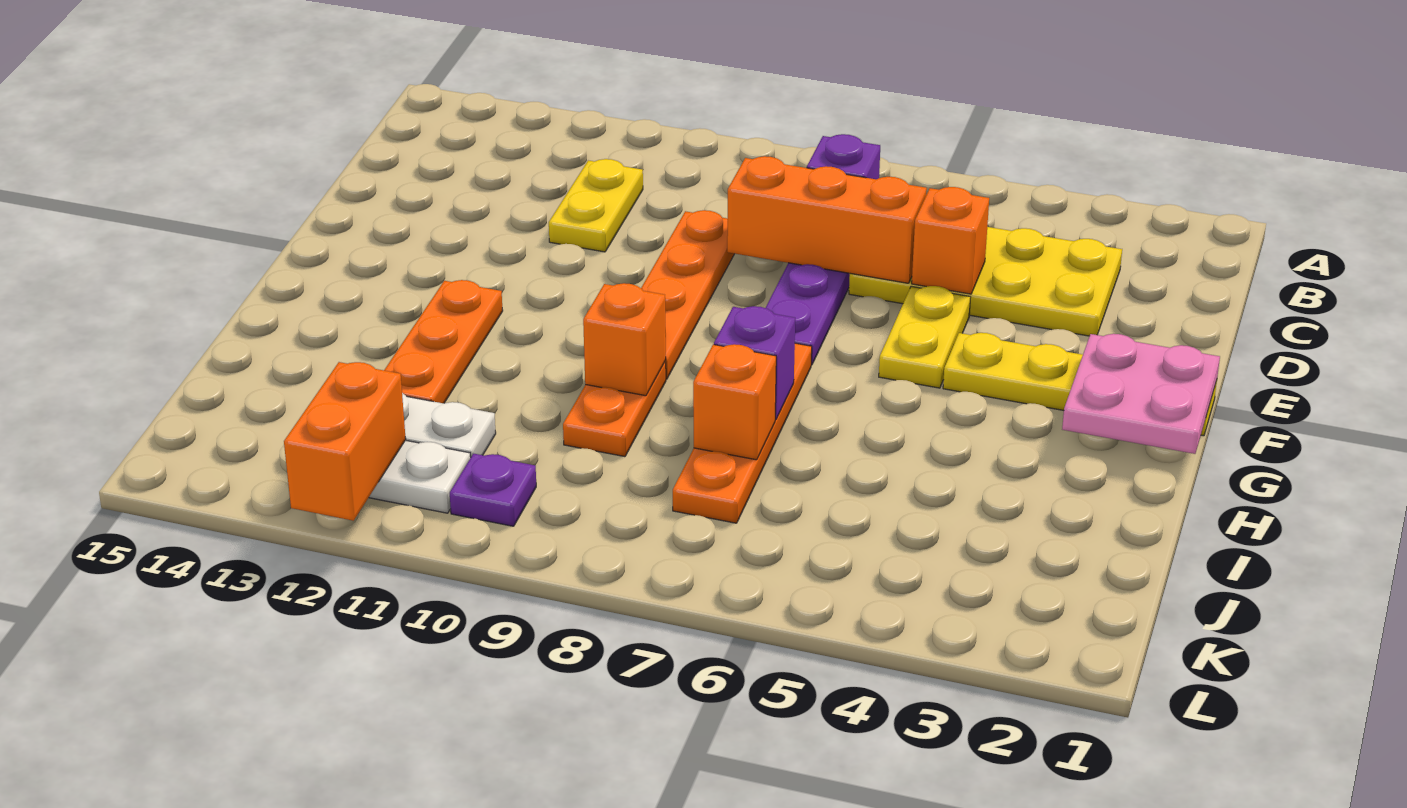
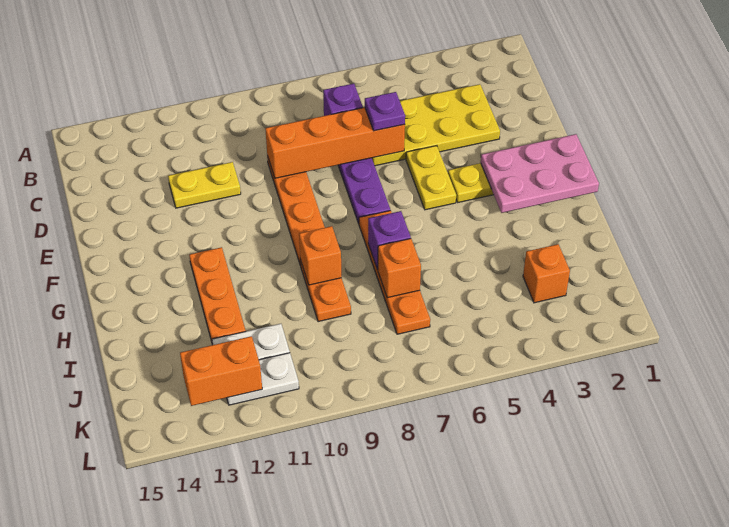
yellow plate C11:D11 level 1 -> yellow plate D11:D12 level 1
orange brick D5 level 2 -> orange brick J3 level 1
orange brick D6:D8 level 2 -> orange brick D6:D9 level 2
pink plate F1:G2 level 2 -> pink plate F1:G3 level 2
purple plate K10 level 1 -> purple plate D6 level 3
orange brick K12:L12 level 2 -> orange brick K12:K13 level 2

